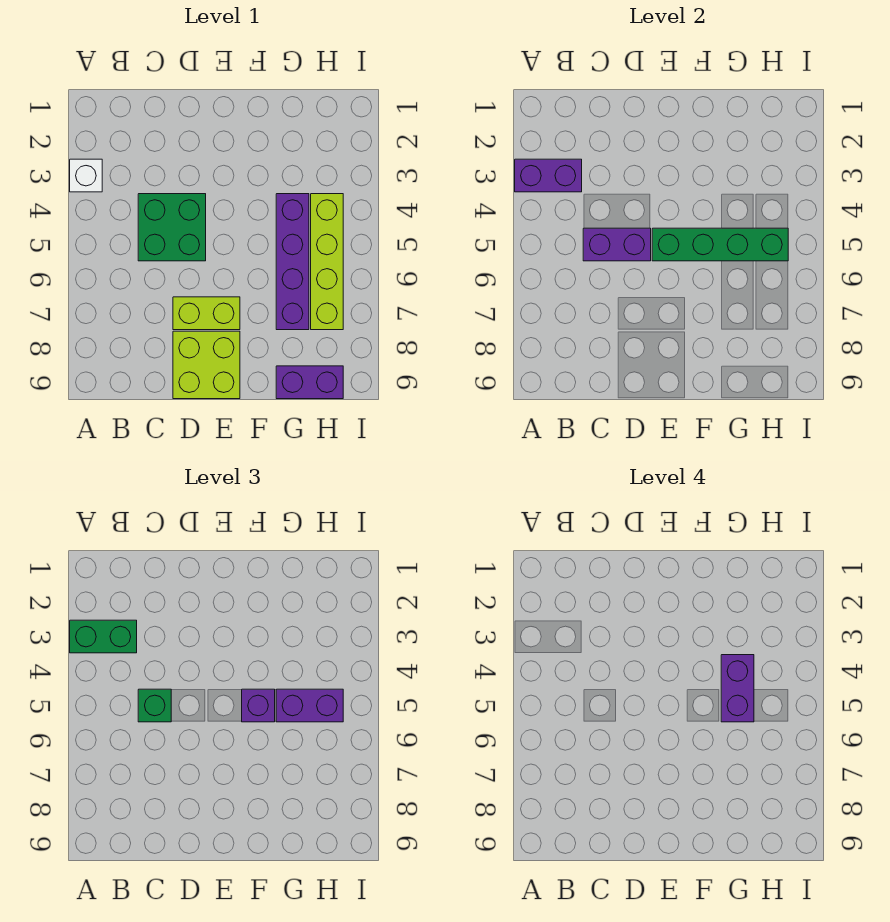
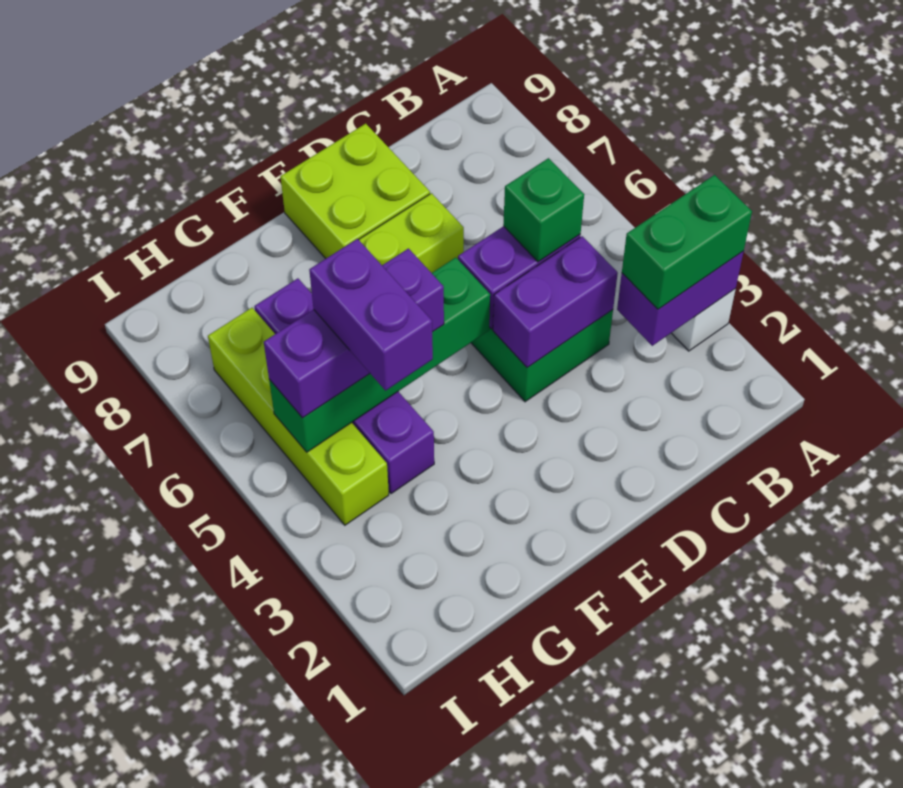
purple brick G9:H9 level 1 -> purple brick C4:D4 level 2

